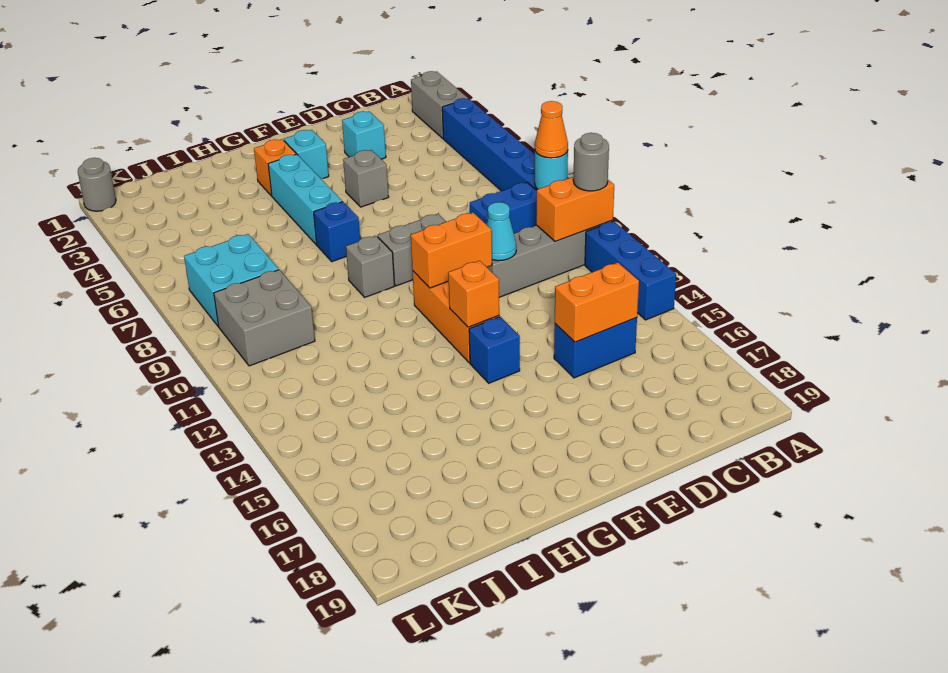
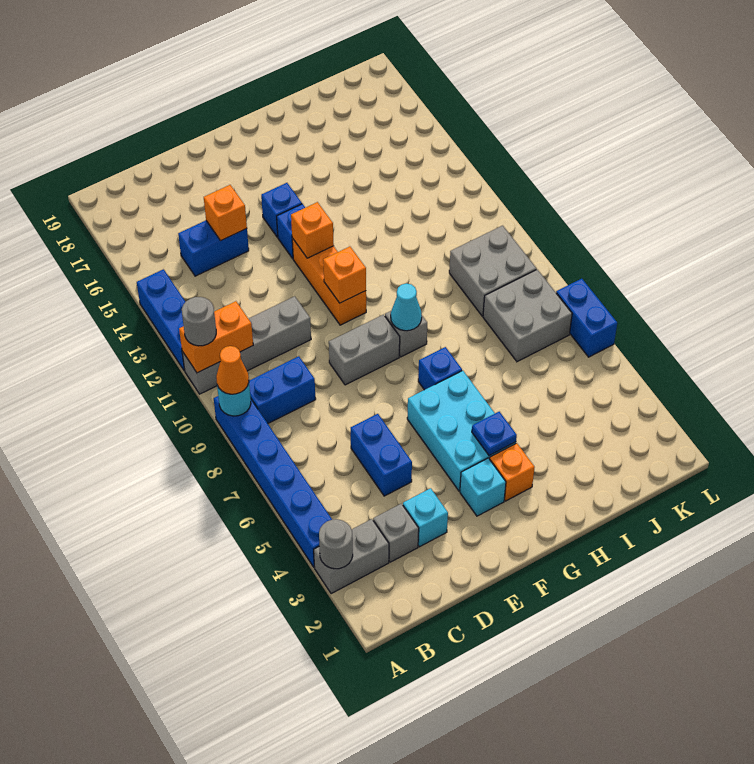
grey brick A2:A3 level 1 -> grey brick A3:B3 level 1
orange brick C15:D15 level 2 -> orange brick D15 level 2
none -> blue brick D5:D6 level 1
cyan cone D11 level 2 -> cyan cone G9 level 2
grey brick E5 level 1 -> grey brick C3 level 1
orange brick E11:F11 level 2 -> orange brick F11 level 2
none -> blue brick F15 level 1
cyan brick G4:G6 level 1 -> cyan brick F4:G6 level 1
none -> blue plate G4 level 2
cyan brick J7:K8 level 1 -> grey brick J7:K8 level 1
grey round brick L1 level 1 -> grey round brick A3 level 2
none -> blue brick L6:L7 level 1

